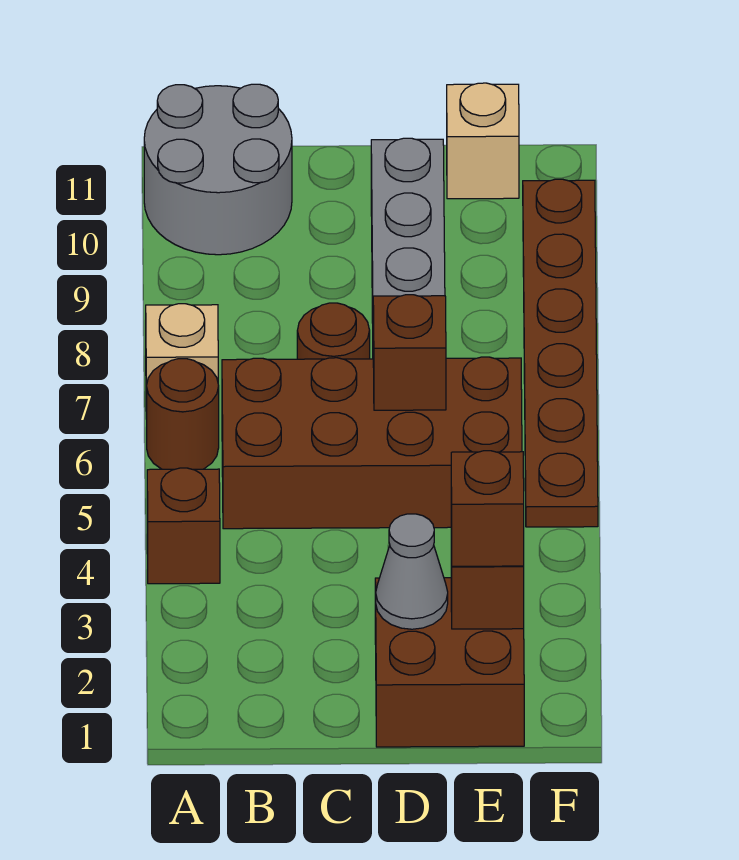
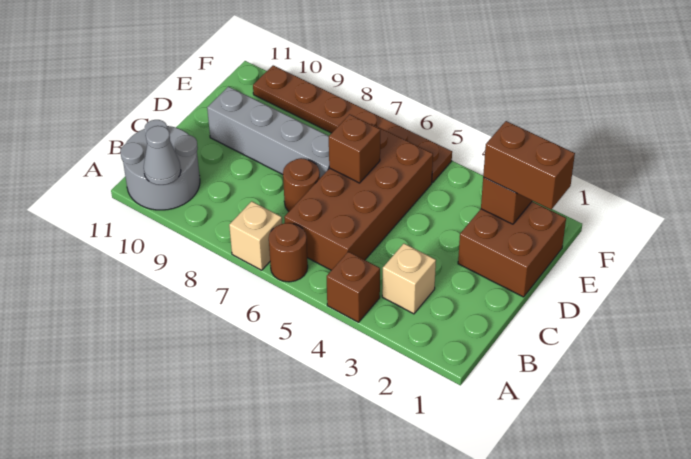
grey cone D2 level 2 -> grey cone A10 level 2
brown brick E2 level 3 -> brown brick E1:E2 level 3
tan brick E11 level 1 -> tan brick B3 level 1

